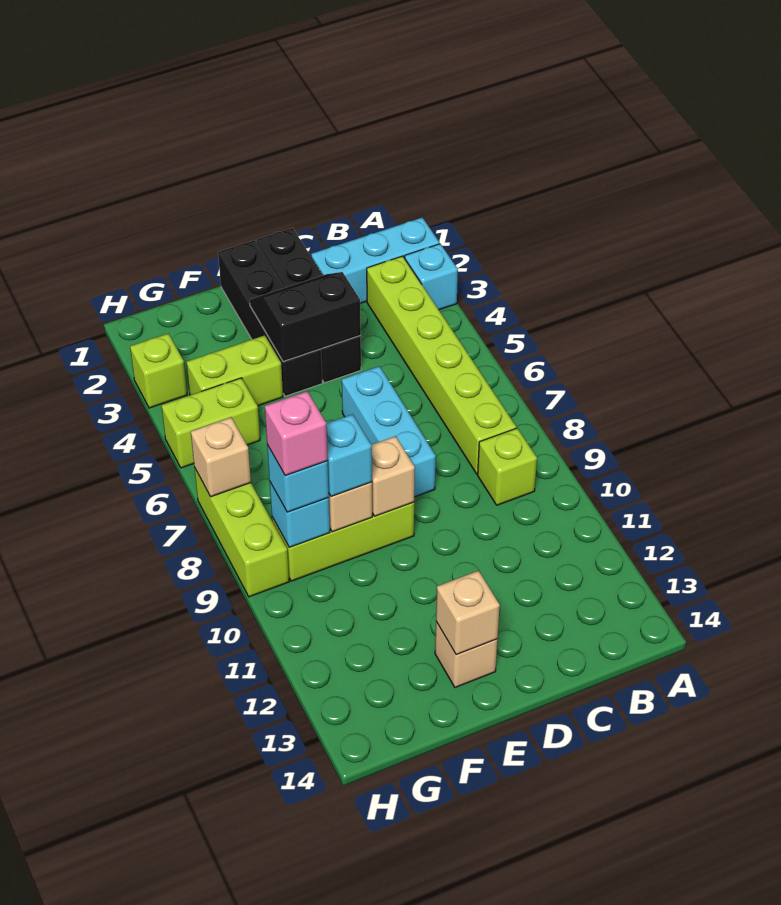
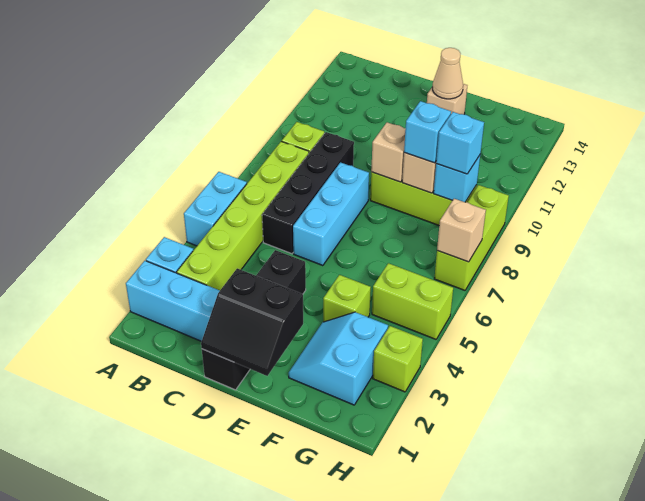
none -> cyan brick A5:A6 level 1
black slope D3:E4 level 2 top 4 -> black slope D1:E2 level 2 top 2
black brick E1:E4 level 1 -> black brick C6:C9 level 1
tan brick E13 level 2 -> tan cone E13 level 2
none -> cyan slope F2:G3 level 1 top G
lime brick F4:G4 level 1 -> lime brick F4 level 1
pink brick G9 level 4 -> none

